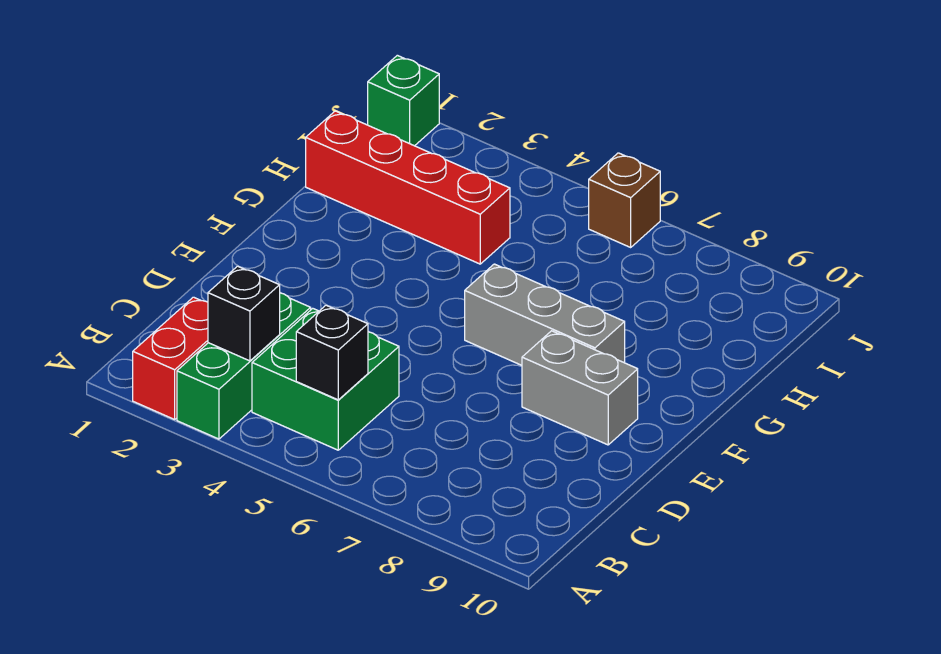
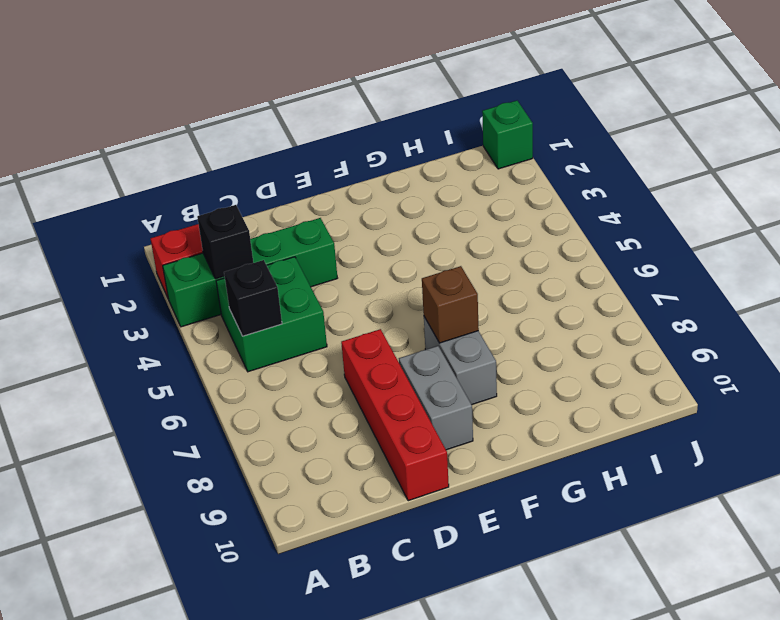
green brick A3:C3 level 1 -> green brick A3:D3 level 1
grey brick F6:F8 level 1 -> grey brick F7:F8 level 1
red brick H1:H4 level 1 -> red brick D7:D10 level 1
brown brick J6 level 1 -> brown brick F7 level 2

